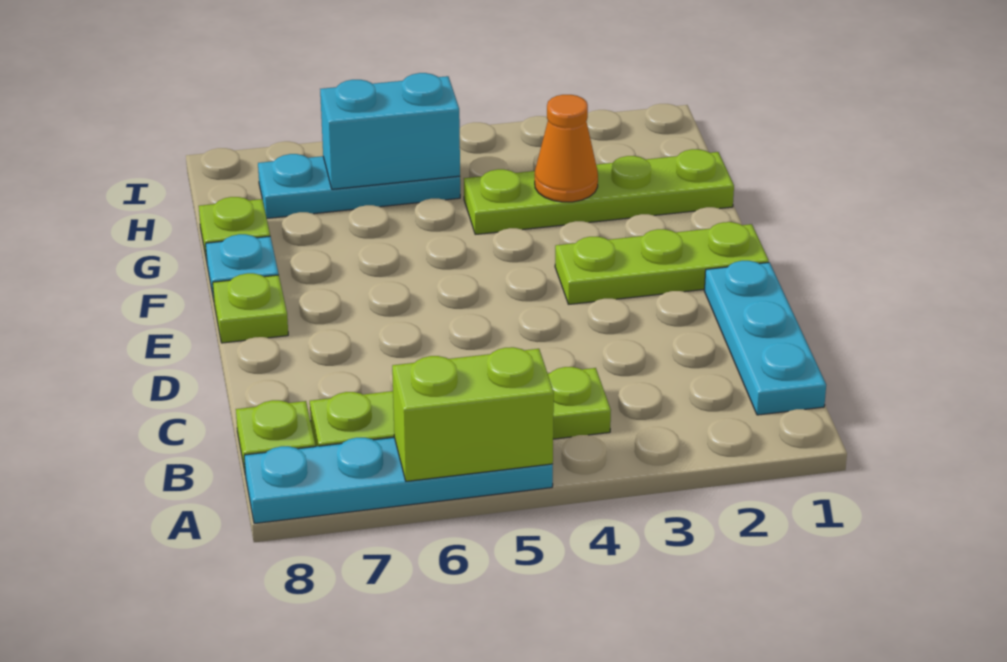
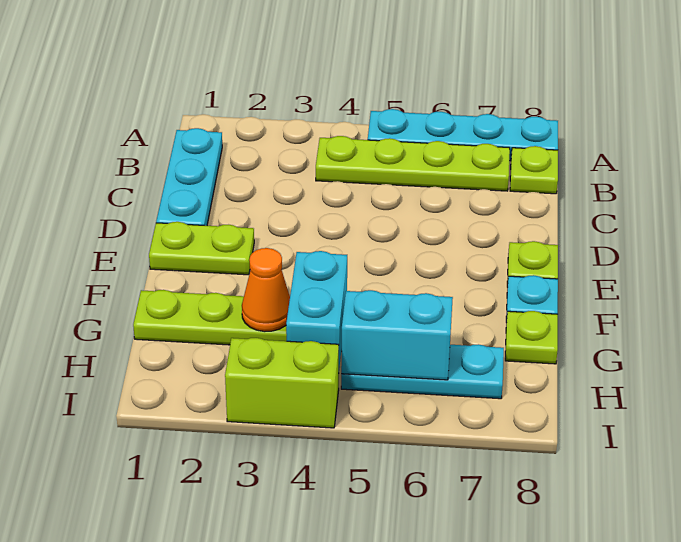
lime brick A5:A6 level 2 -> lime brick I3:I4 level 1
lime plate E1:E3 level 1 -> lime plate E1:E2 level 1
none -> cyan brick G4:H4 level 2

